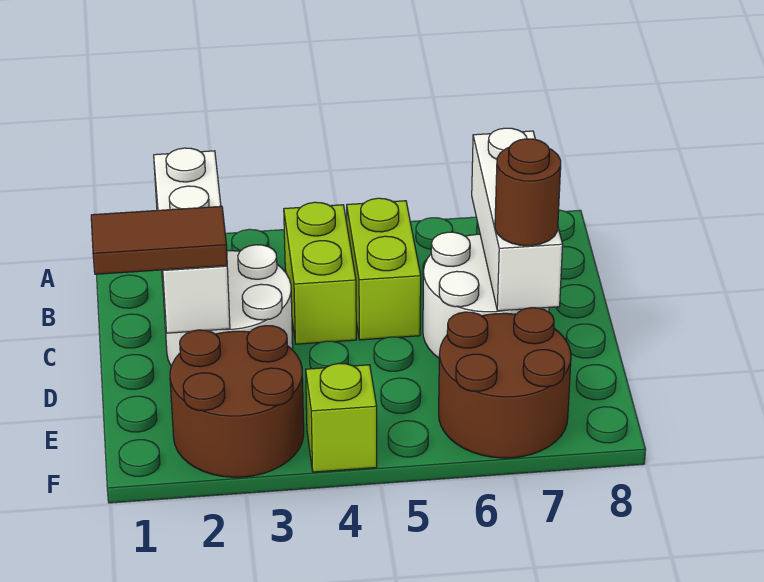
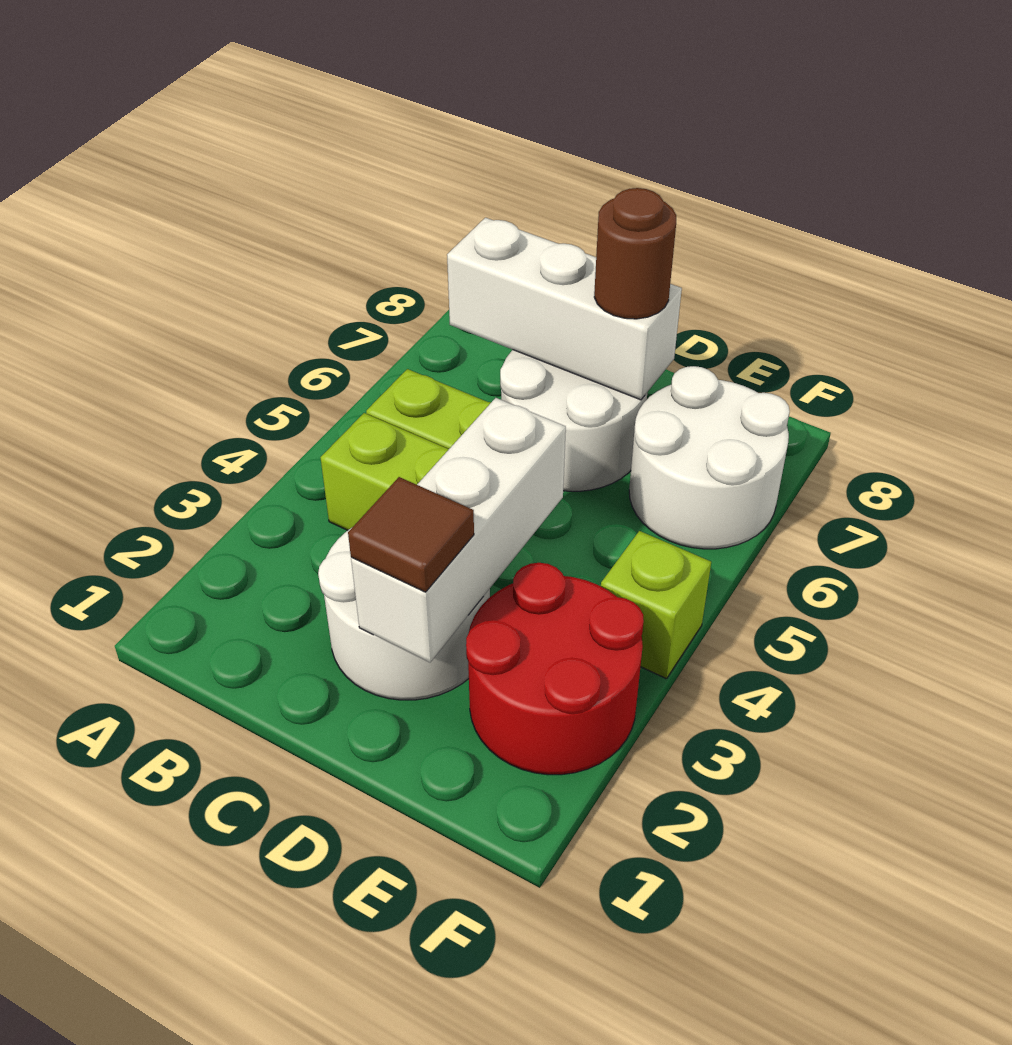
white brick B2:D2 level 2 -> white brick D2:D4 level 2
brown tile D1:D2 level 3 -> brown tile D2 level 3
brown round brick E2:F3 level 1 -> red round brick E2:F3 level 1
brown round brick E6:F7 level 1 -> white round brick E6:F7 level 1

